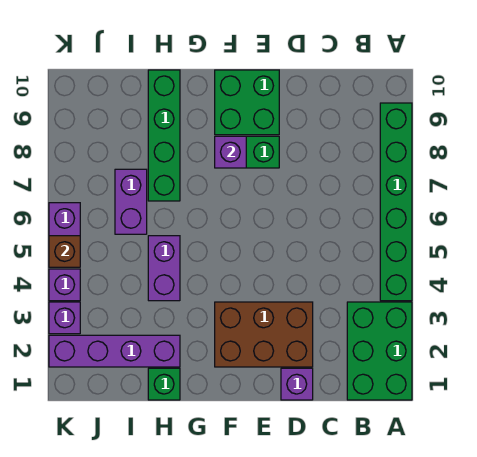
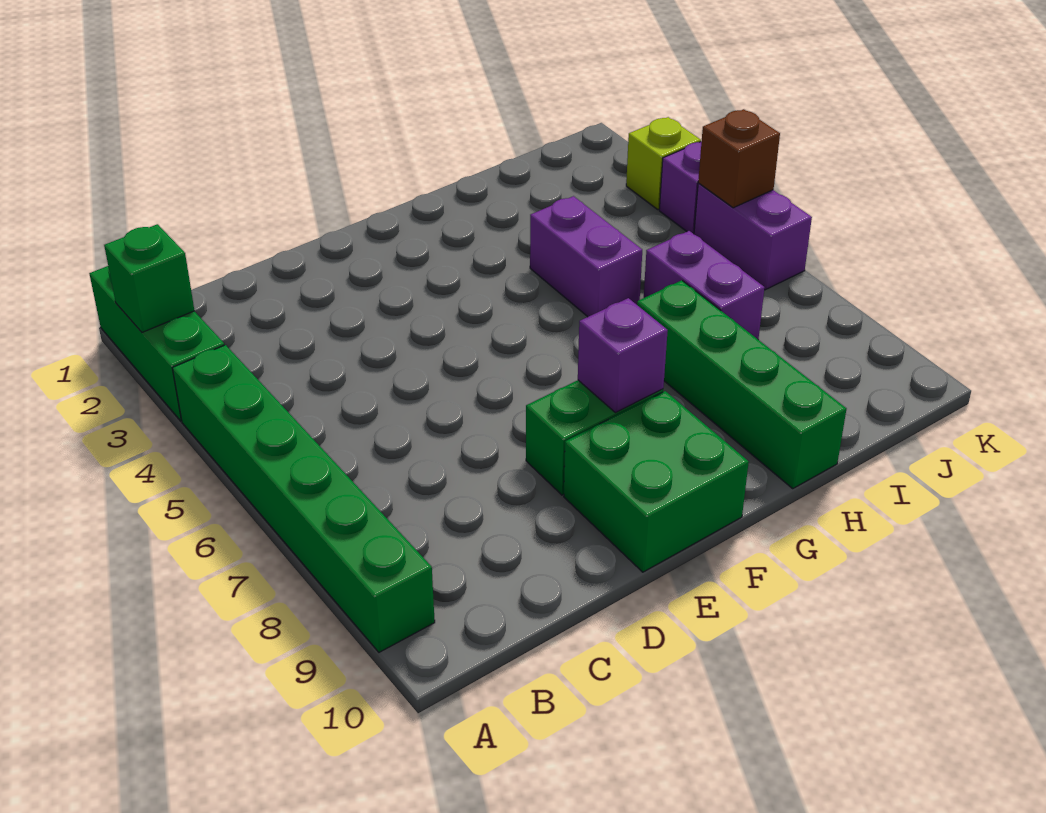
green brick A1:B3 level 1 -> green brick A1:A3 level 1
purple brick D1 level 1 -> none
brown brick D2:F3 level 1 -> none
green brick H1 level 1 -> green brick A2 level 2
purple brick H2:K2 level 1 -> none
purple brick K3 level 1 -> lime brick K3 level 1

